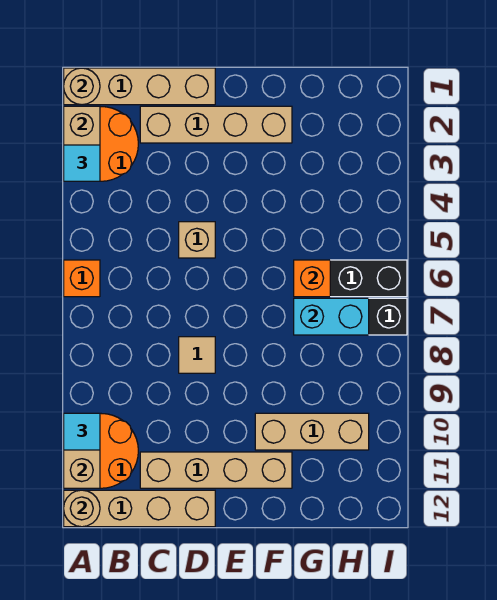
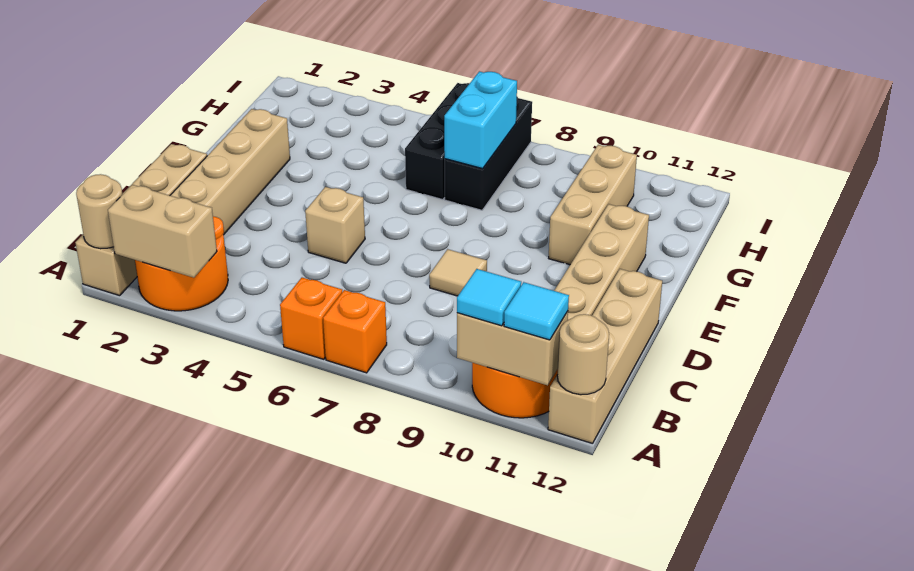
cyan tile A3 level 3 -> cyan tile A11 level 3
orange brick G6 level 2 -> orange brick A7 level 1

